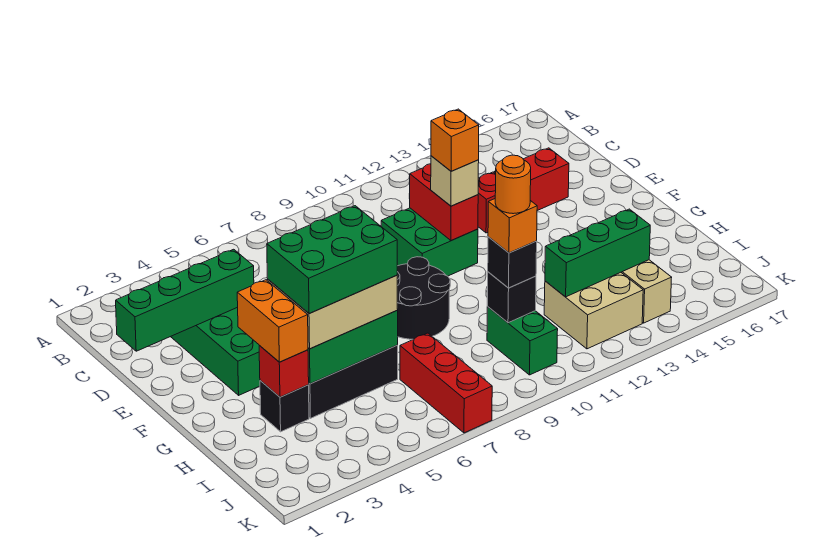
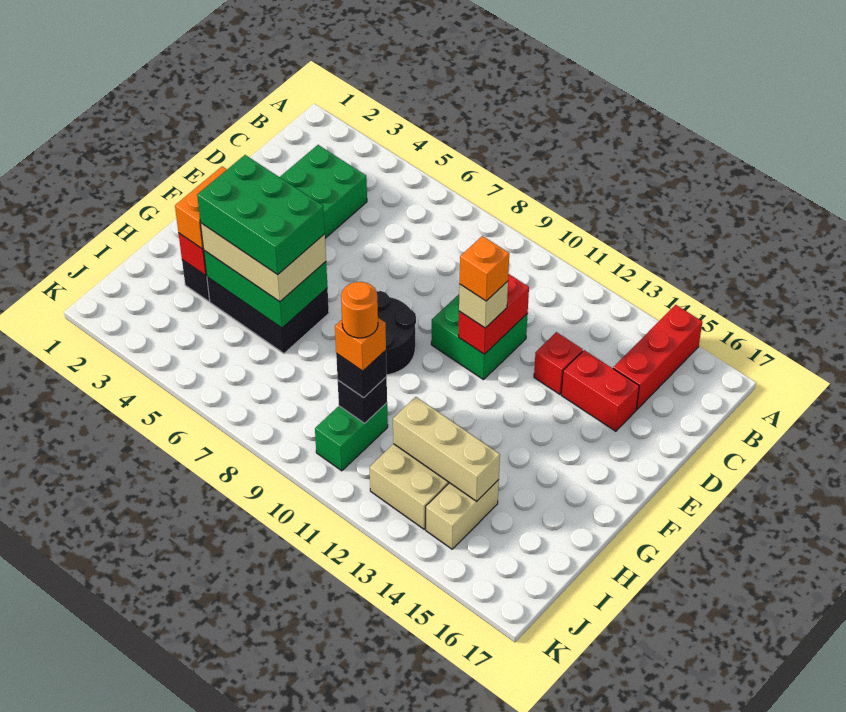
green brick D1:D4 level 2 -> none
red brick I7:K7 level 1 -> red brick A15:C15 level 1
green brick I12:I14 level 2 -> tan brick I12:I14 level 2

